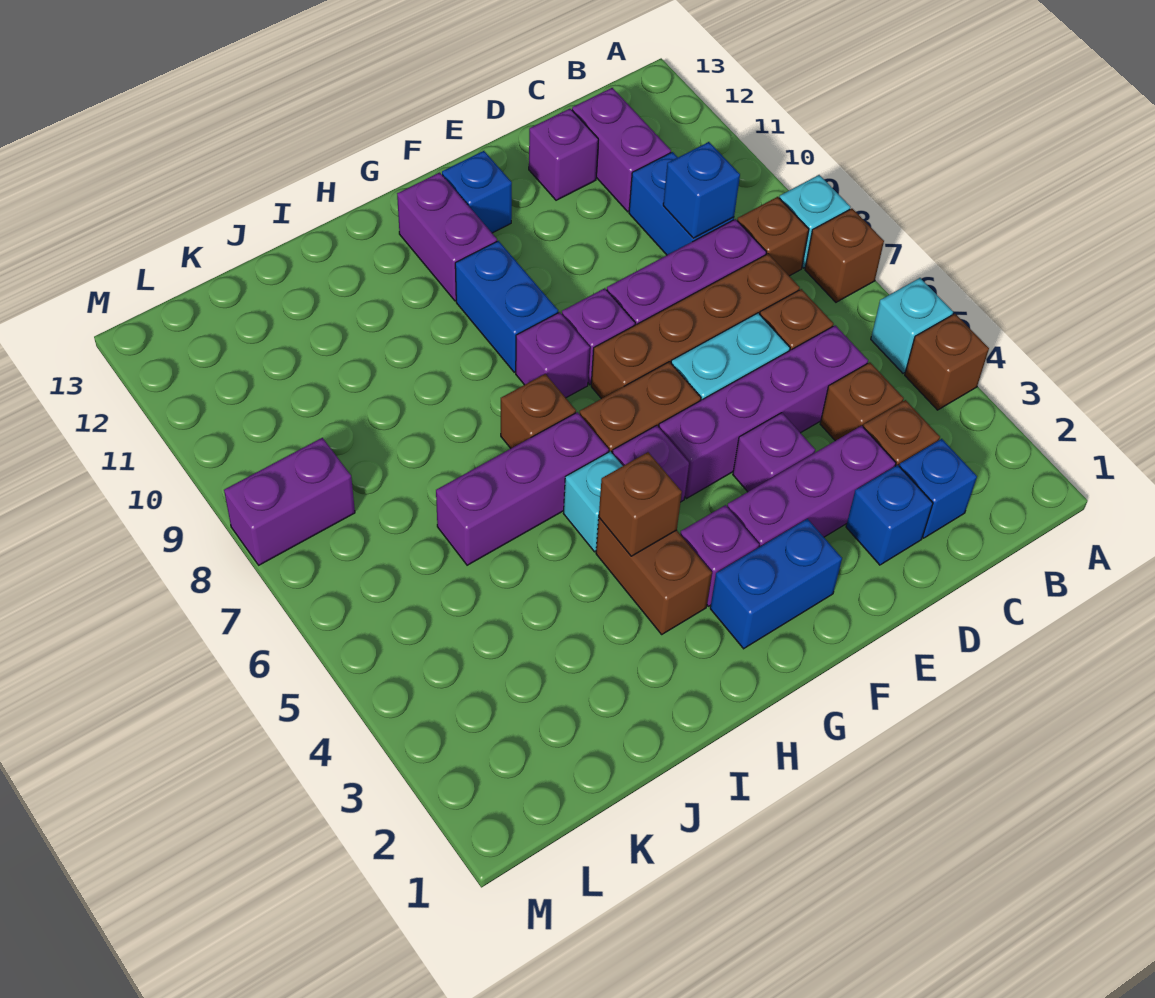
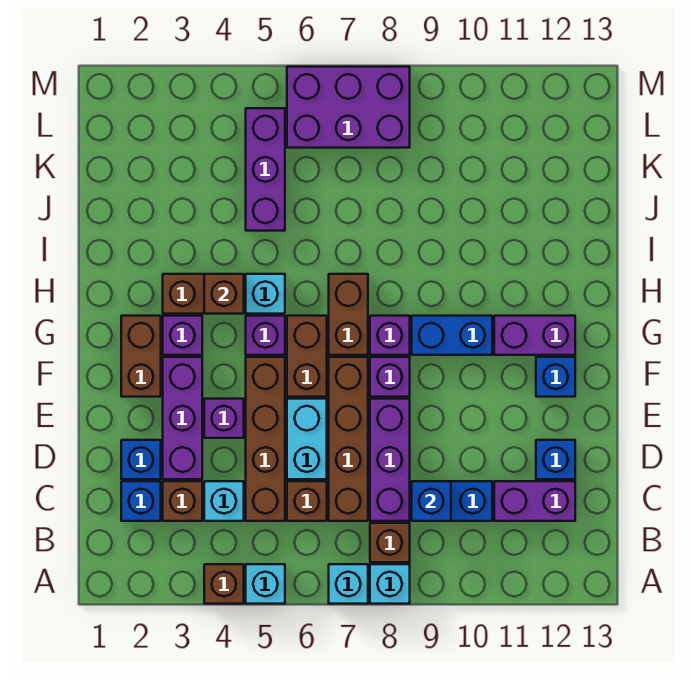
brown brick A7 level 1 -> cyan brick A7 level 1
brown brick C4 level 1 -> cyan brick C4 level 1
purple brick C5:F5 level 1 -> brown brick C5:F5 level 1
purple brick D12 level 1 -> blue brick D12 level 1
blue brick F2:G2 level 1 -> brown brick F2:G2 level 1
purple brick H6:J6 level 1 -> purple brick J5:L5 level 1
brown brick H7 level 1 -> brown brick G7:H7 level 1
purple brick L8:M8 level 1 -> purple brick L6:M8 level 1

